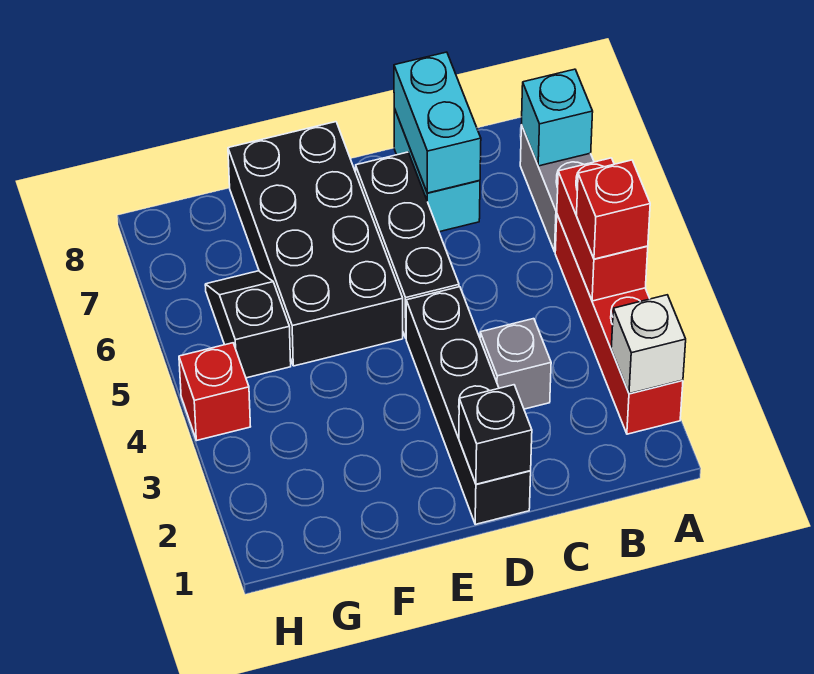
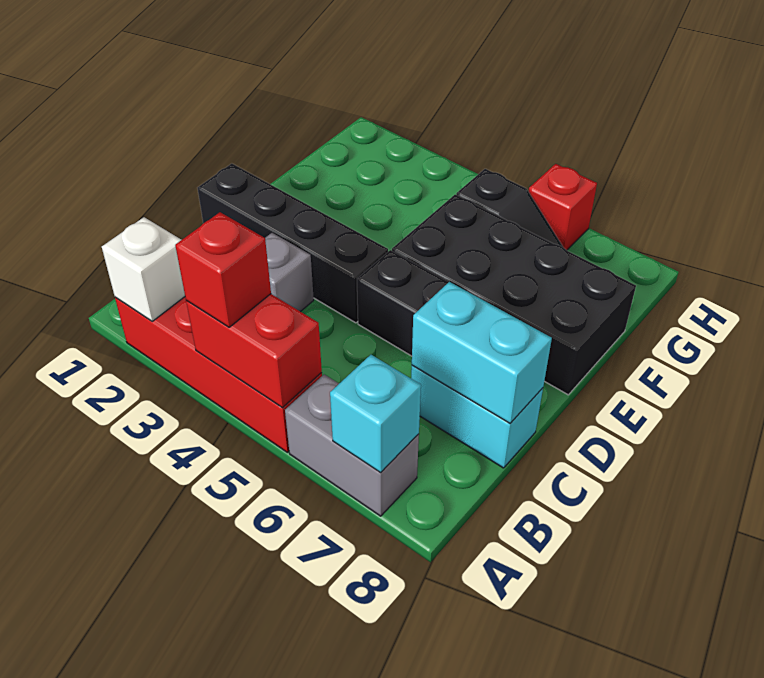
black brick D1 level 2 -> none
red brick H4 level 1 -> red brick H6 level 1

